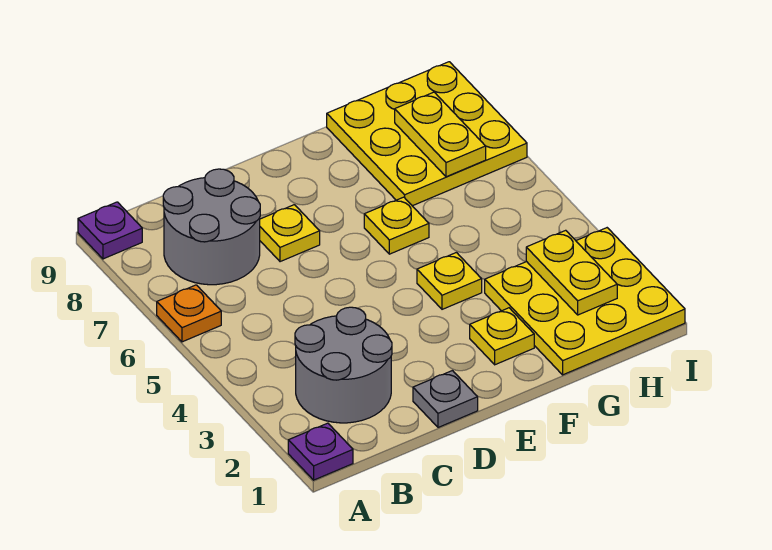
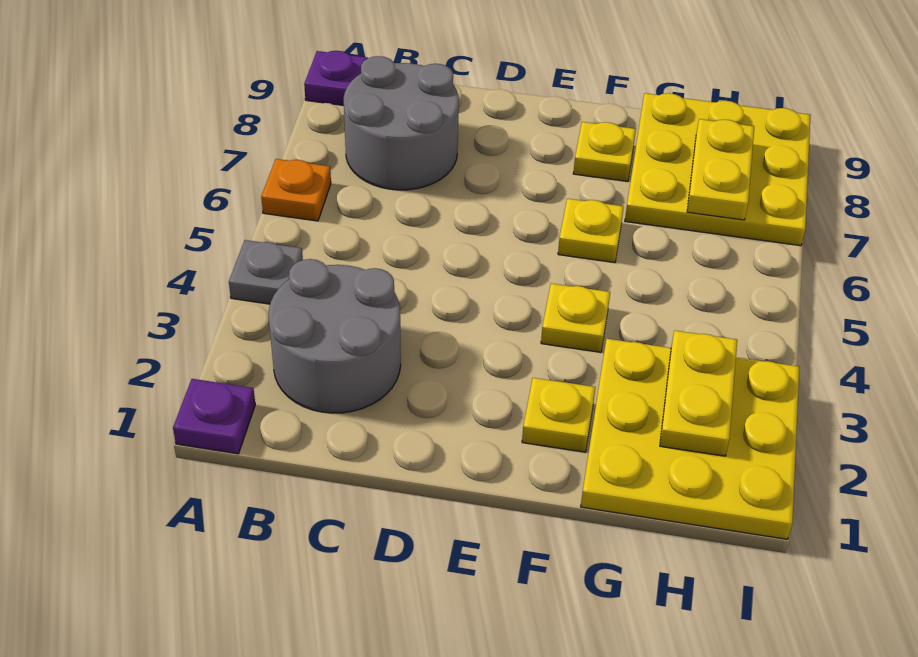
grey plate D1 level 1 -> grey plate A4 level 1
yellow plate D7 level 1 -> yellow plate F8 level 1

